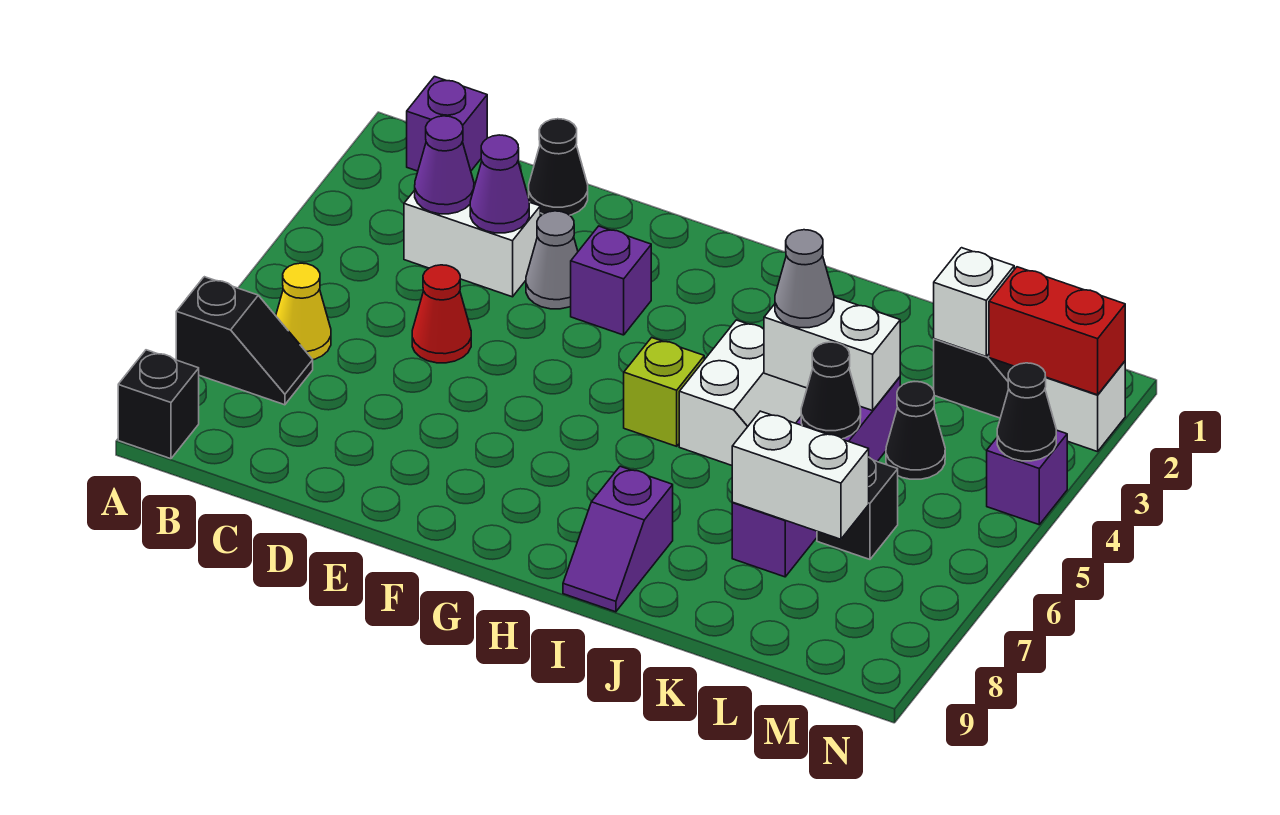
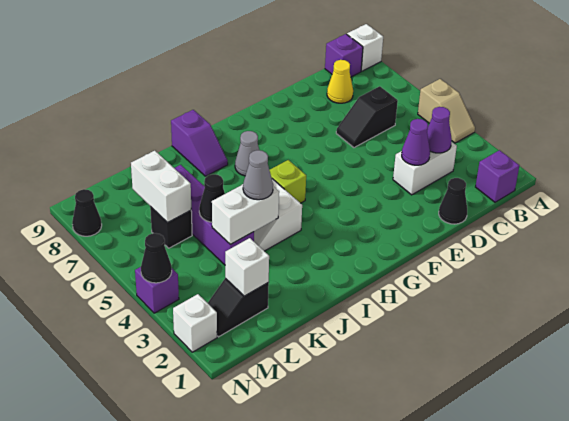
none -> tan slope A4:A5 level 1 top 5
black slope A7:B7 level 1 top A -> black slope C6:D6 level 1 top C
black brick A9 level 1 -> white brick A9 level 1
yellow cone B6 level 1 -> yellow cone C8 level 1
red cone D5 level 1 -> none
grey cone E3 level 1 -> grey cone H7 level 1
purple brick F3 level 1 -> purple brick B9 level 1
purple slope I8:I9 level 1 top 8 -> purple slope I8:I9 level 1 top 9
white brick K7:L7 level 2 -> white brick L6:L7 level 2
black cone L4 level 1 -> black cone N8 level 1
red brick M2:N2 level 2 -> none

